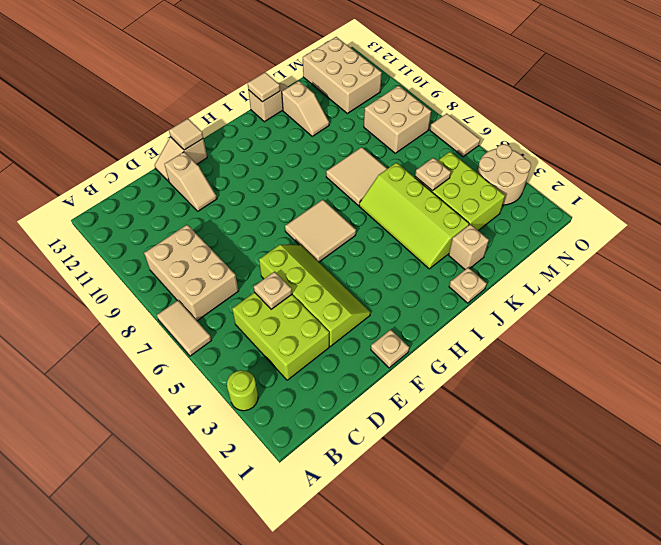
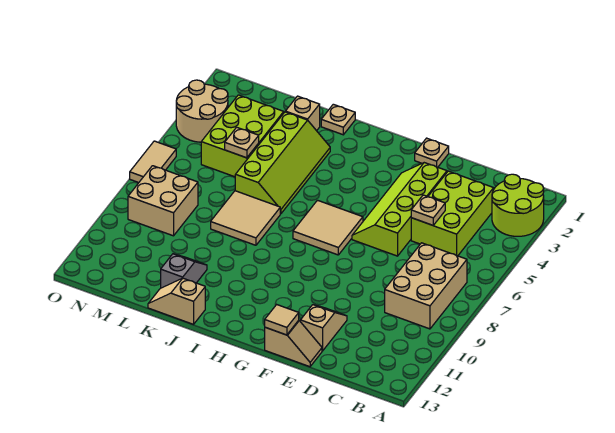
lime round brick A3 level 1 -> lime round brick A2:B3 level 1
tan tile A6:A7 level 1 -> none
tan tile J13 level 2 -> none
tan slope K11:K12 level 1 top 12 -> grey slope K11:K12 level 1 top 12
tan brick M11:N13 level 1 -> none

